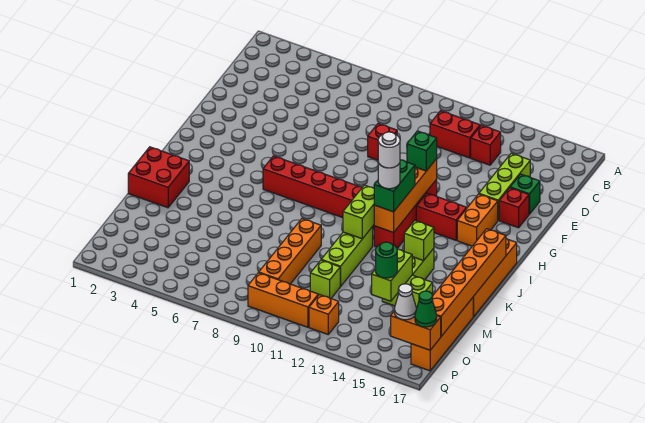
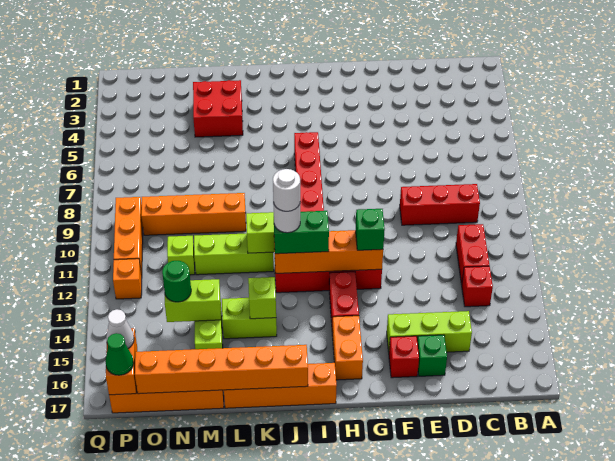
red brick E9 level 1 -> red brick C9:E9 level 1
orange brick G15:H15 level 1 -> orange brick H15:H16 level 1
red brick K1:L2 level 1 -> red brick L3:M4 level 1

